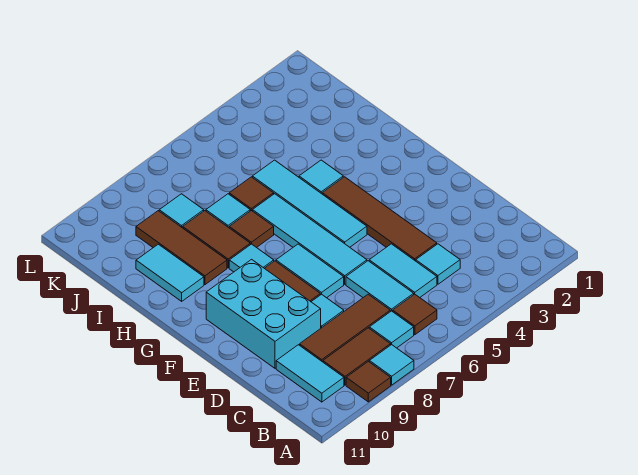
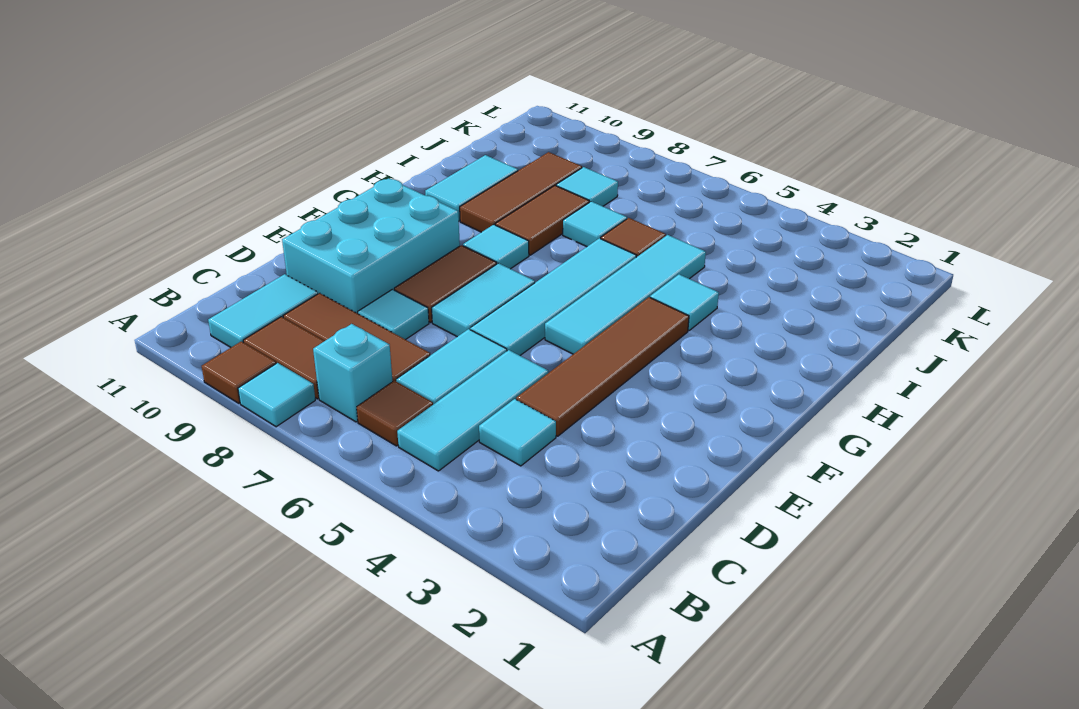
cyan tile B7 level 1 -> cyan brick B7 level 1
cyan tile C5:D5 level 1 -> cyan tile B5:D5 level 1
brown tile H7 level 1 -> none

